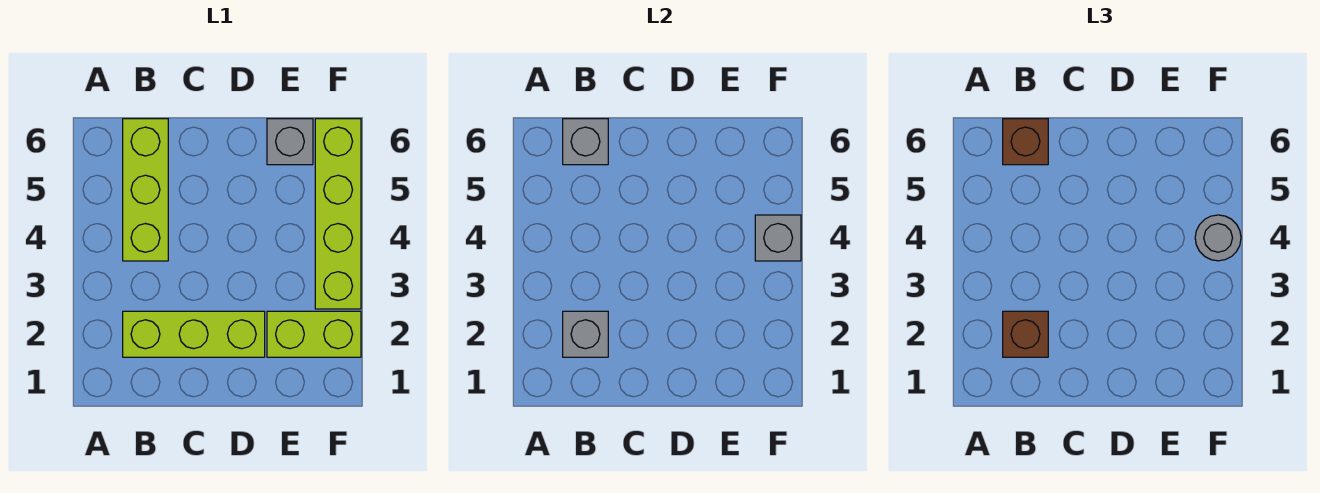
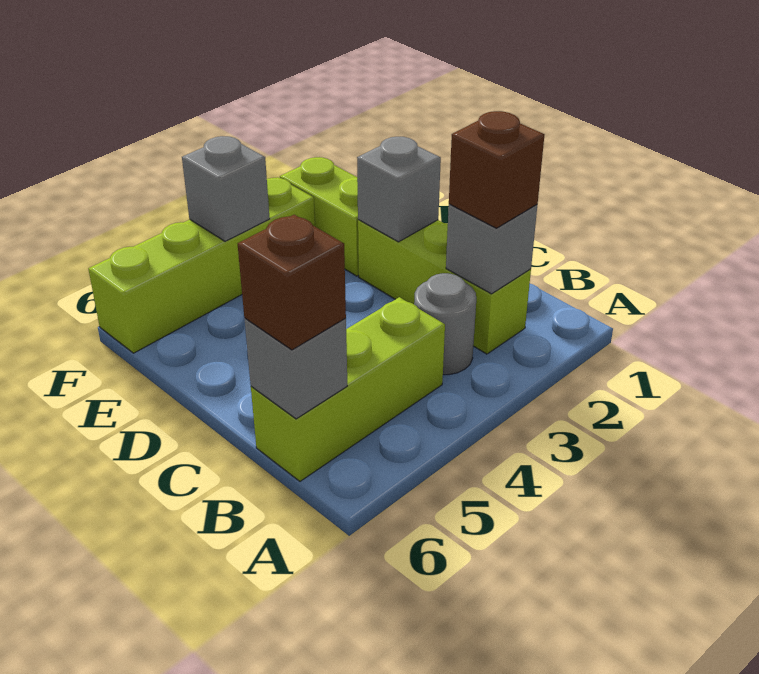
grey brick E6 level 1 -> grey brick D2 level 2
grey round brick F4 level 3 -> grey round brick B3 level 1

